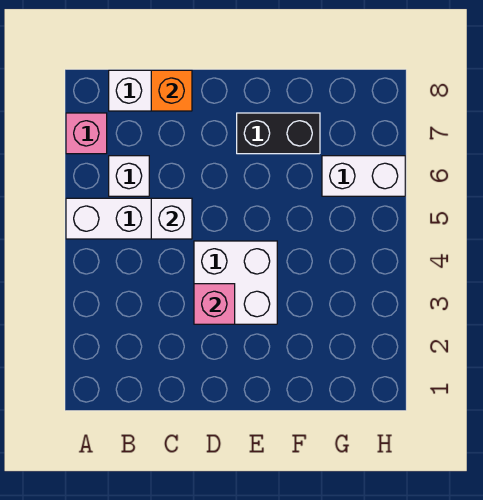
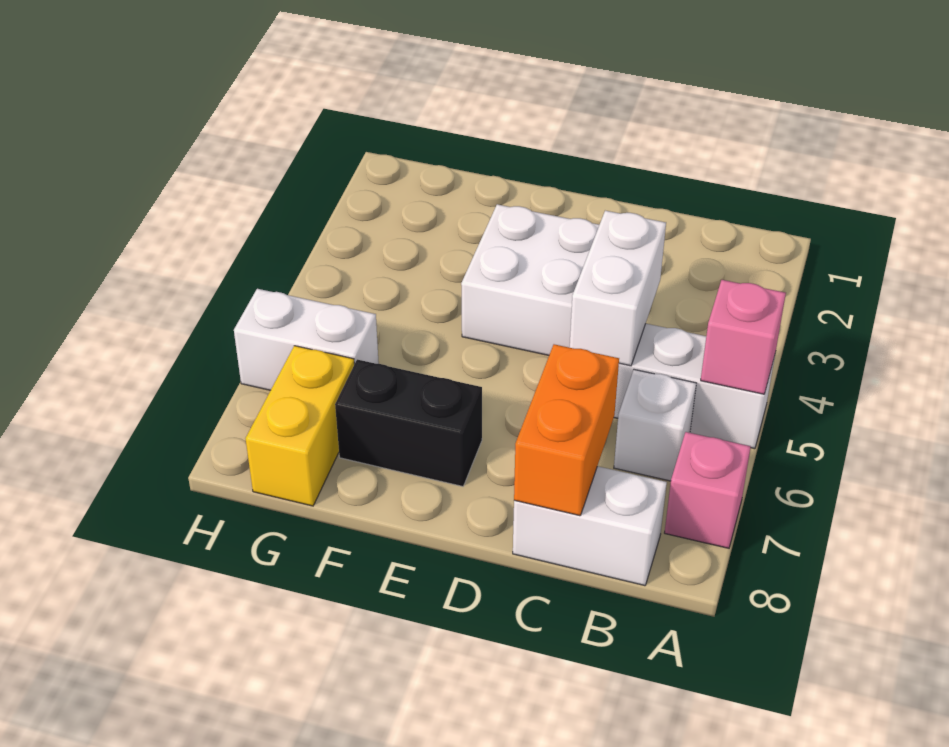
white brick C5 level 2 -> white brick C4:C5 level 2
orange brick C8 level 2 -> orange brick C7:C8 level 2
pink brick D3 level 2 -> pink brick A5 level 2
none -> yellow brick G7:G8 level 1

